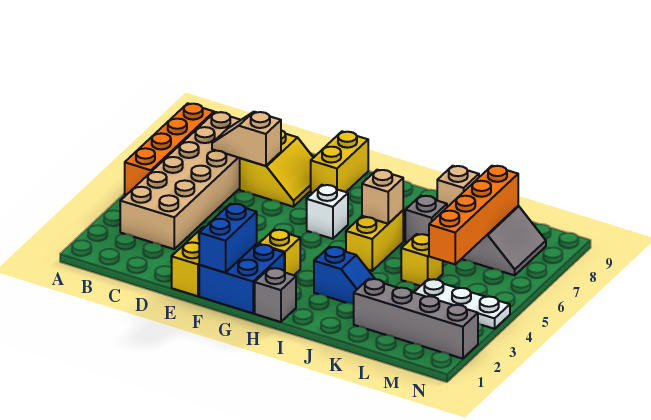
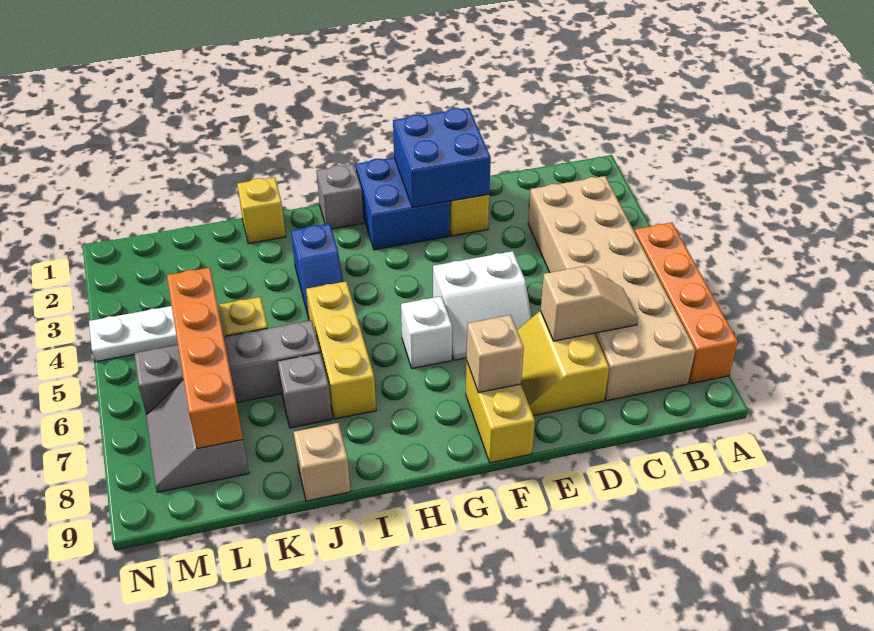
none -> white slope E5:F6 level 1 top 5
blue brick F1:F2 level 2 -> blue brick E1:F2 level 2
yellow brick G3 level 1 -> yellow brick J1 level 1
blue slope I3:J3 level 1 top I -> blue slope I3:I4 level 1 top 3
yellow brick I5:I6 level 1 -> yellow brick I5:I7 level 1
tan brick I6 level 2 -> tan brick F8 level 2
grey brick K2:N2 level 1 -> grey brick J6:M6 level 1

